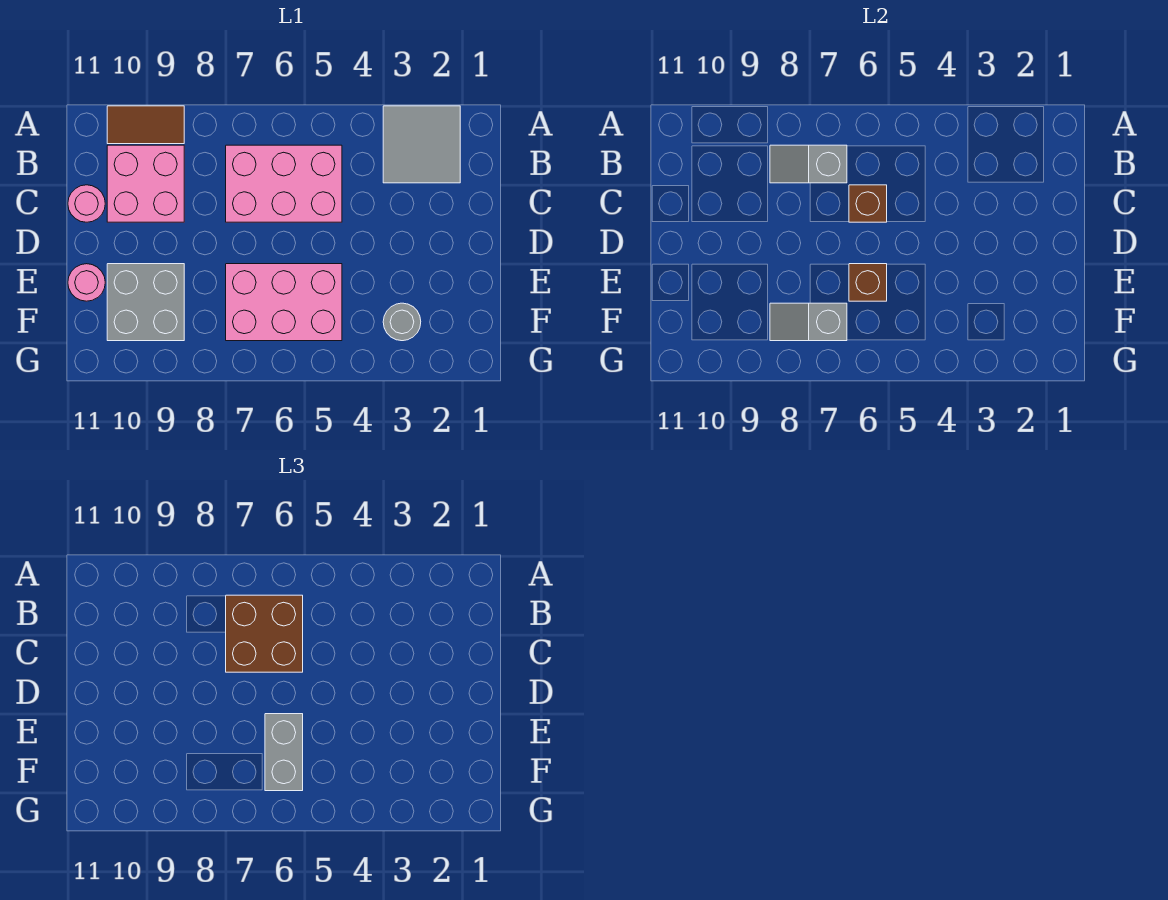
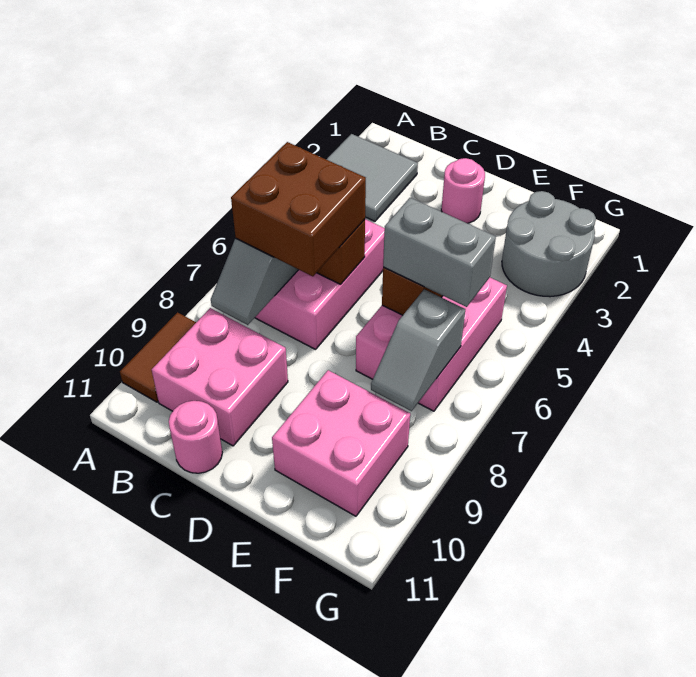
grey brick E9:F10 level 1 -> pink brick E9:F10 level 1
pink round brick E11 level 1 -> pink round brick D2 level 1
grey round brick F3 level 1 -> grey round brick F2:G3 level 1

